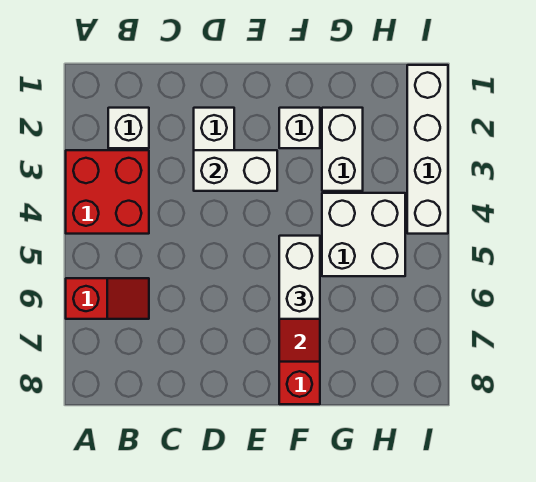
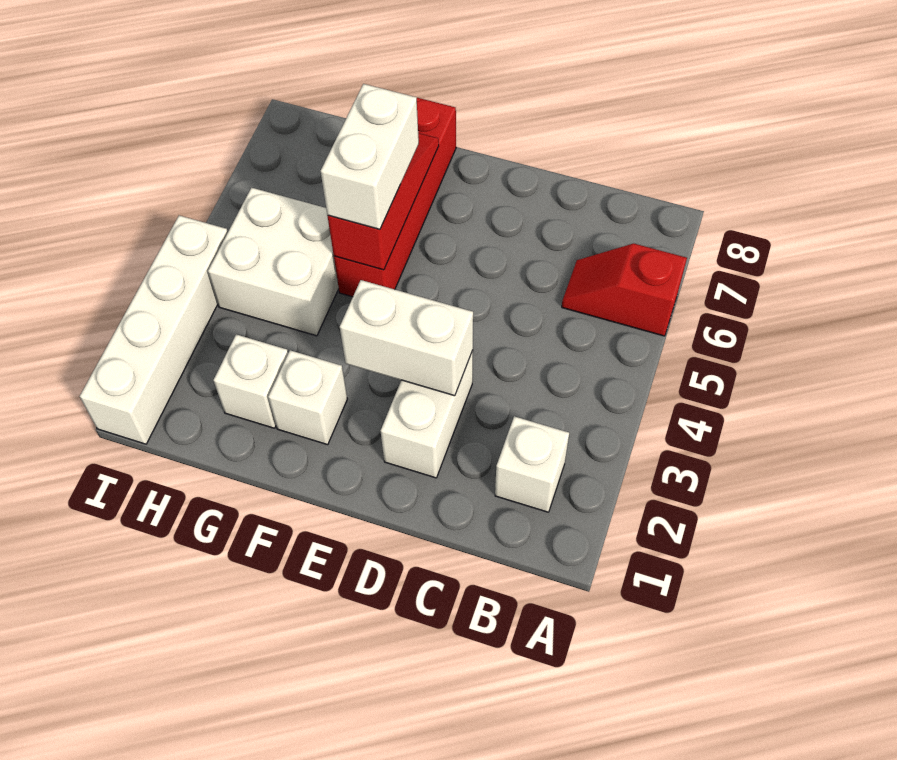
red brick A3:B4 level 1 -> none
white brick G2:G3 level 1 -> white brick G2 level 1

